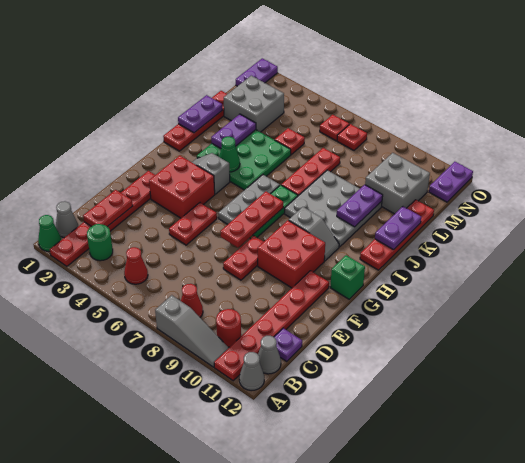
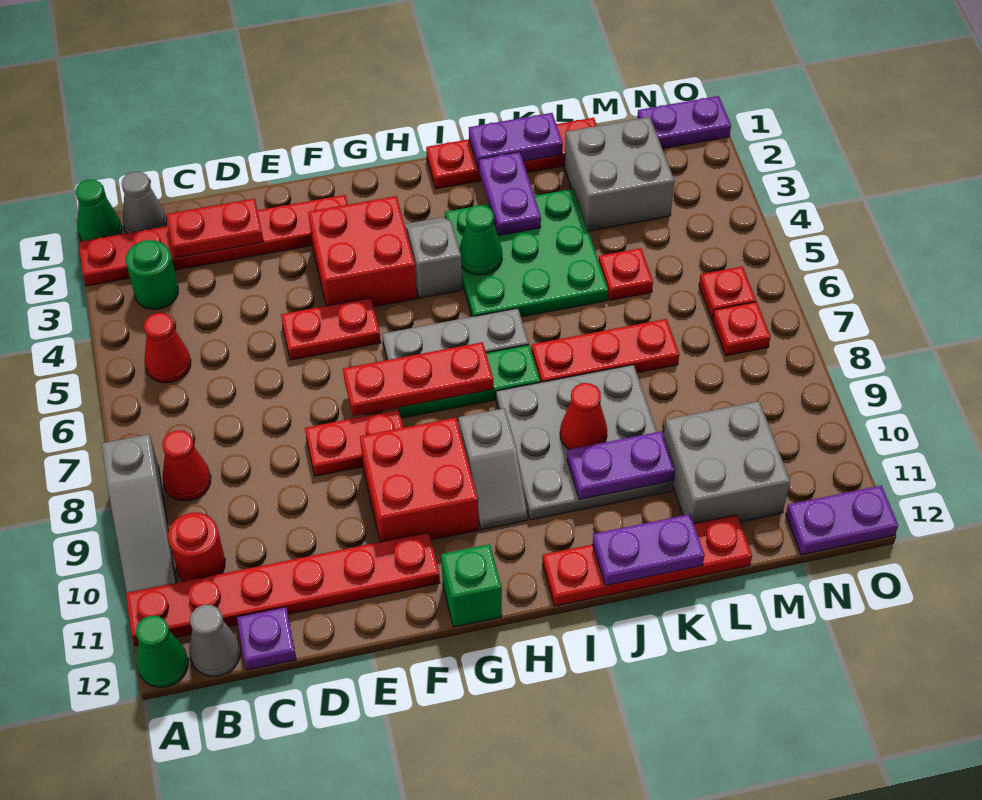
grey cone A12 level 1 -> green cone A12 level 1
purple plate J3:K3 level 2 -> purple plate J2:J3 level 2
none -> red cone J9 level 2

